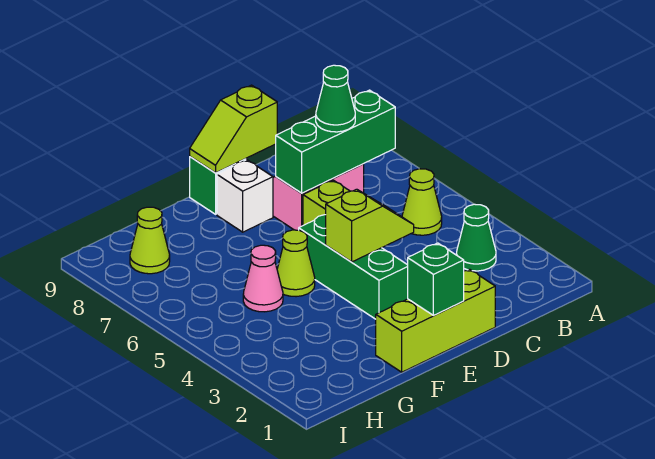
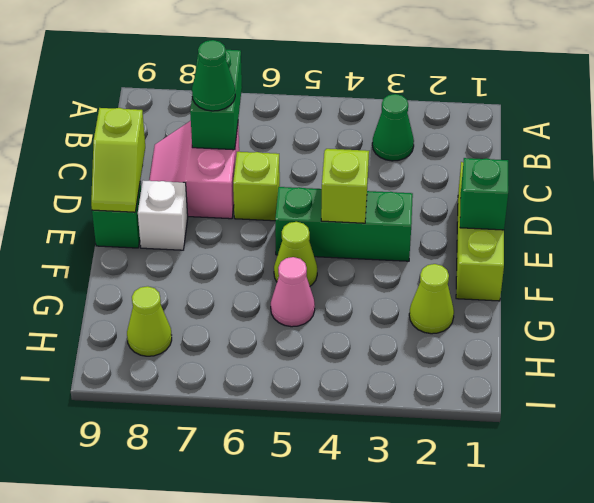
lime cone B5 level 1 -> lime cone G2 level 1
green brick B7:D7 level 2 -> green brick B7:C7 level 2

